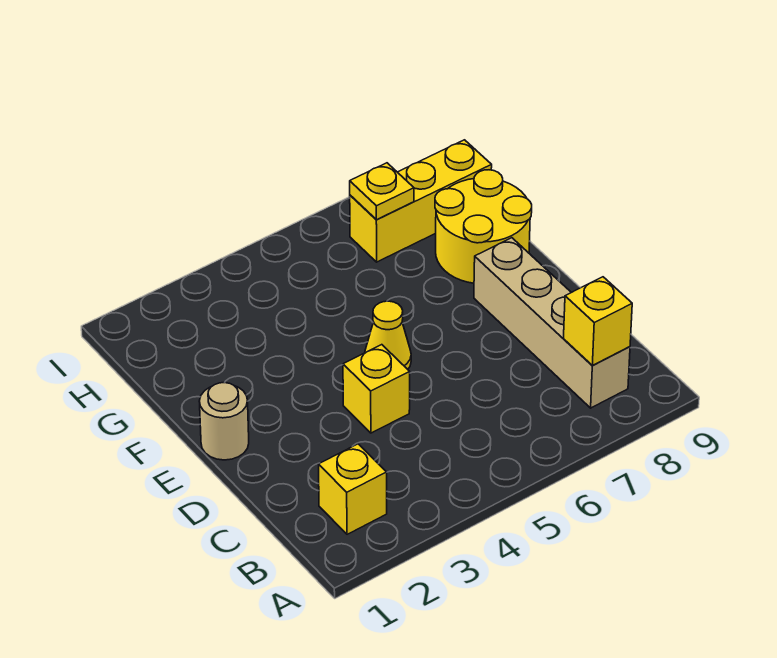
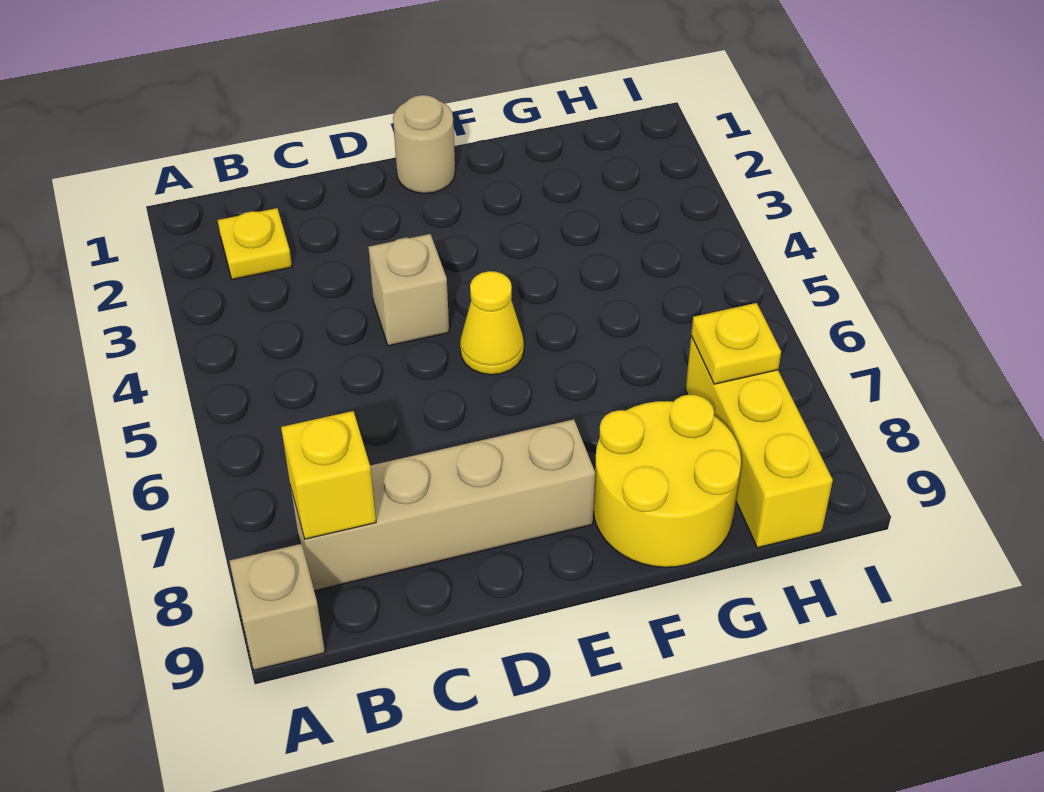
none -> tan brick A9 level 1
yellow brick B2 level 1 -> yellow plate B2 level 1
yellow brick D4 level 1 -> tan brick D4 level 1

